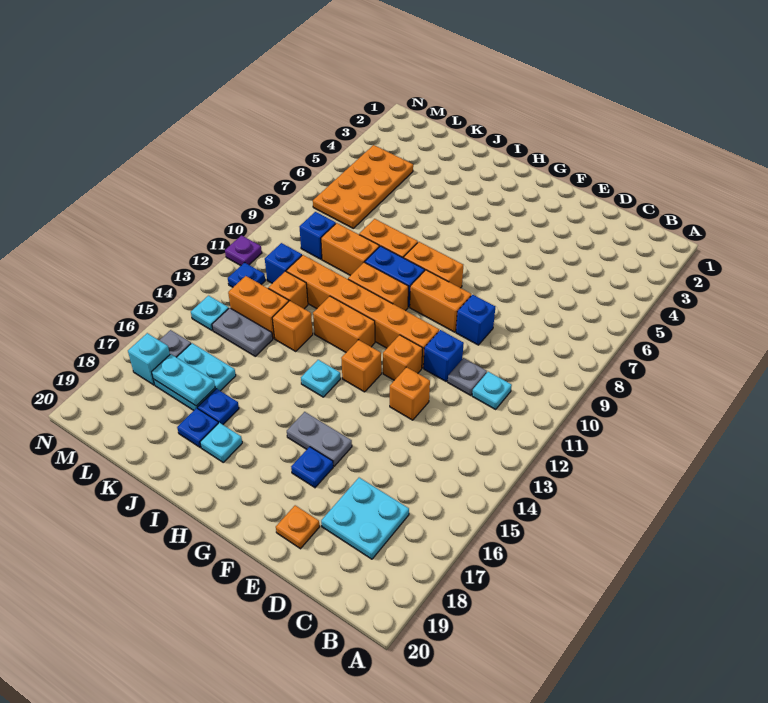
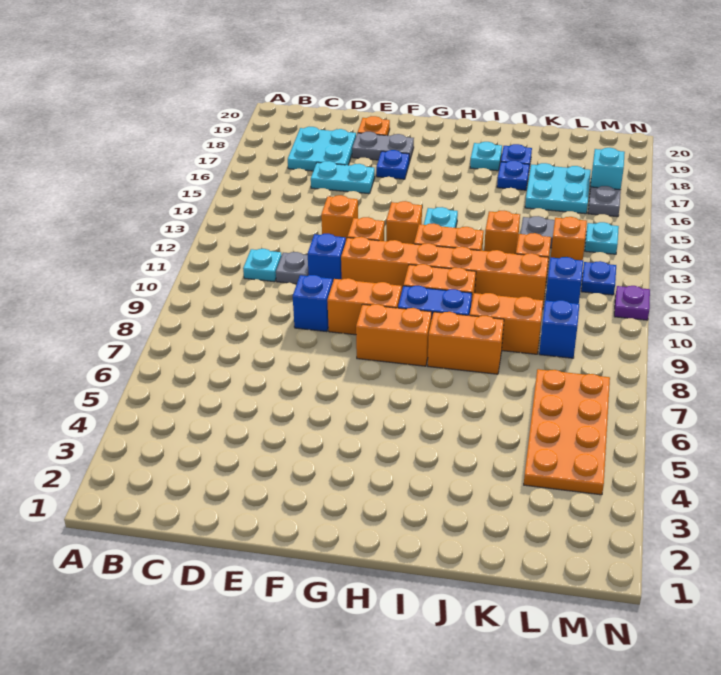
grey plate F16:G16 level 1 -> grey plate E18:F18 level 1
orange brick K13:L13 level 1 -> orange brick L13 level 1
cyan plate K17:L17 level 2 -> cyan plate D16:E16 level 1

